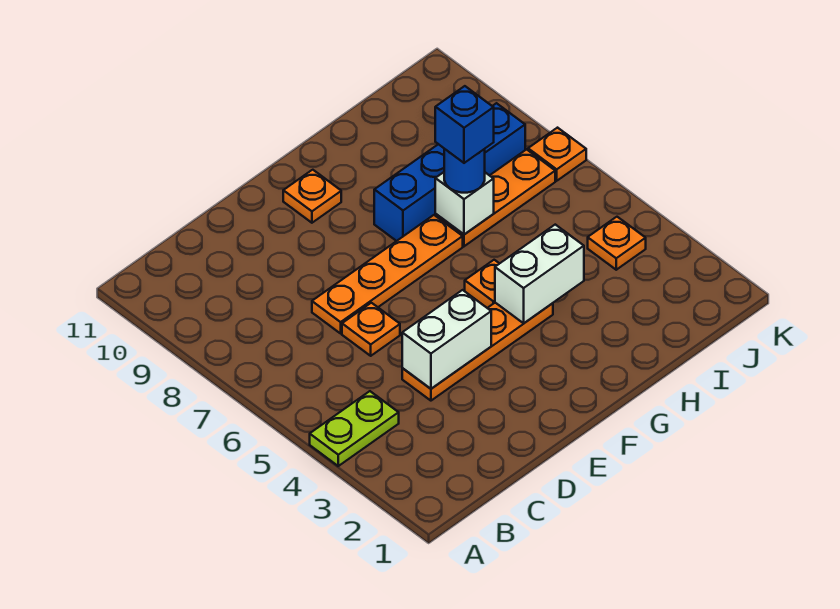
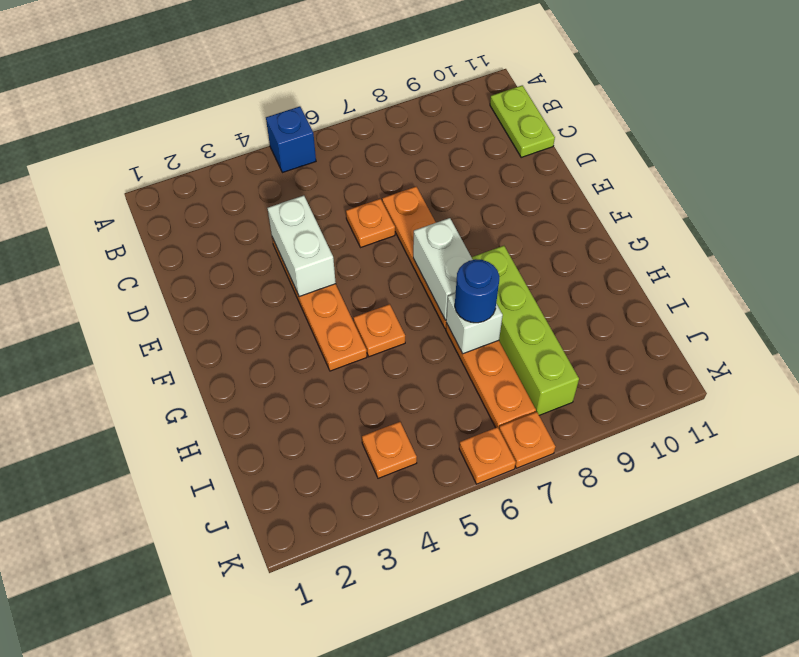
lime plate A4:B4 level 1 -> lime plate B11:C11 level 1
orange plate F10 level 1 -> orange plate K6 level 1
white brick G4:H4 level 2 -> white brick F7:G7 level 2
blue brick G8:J8 level 1 -> lime brick G8:J8 level 1
blue brick H7 level 4 -> blue brick A5 level 1

